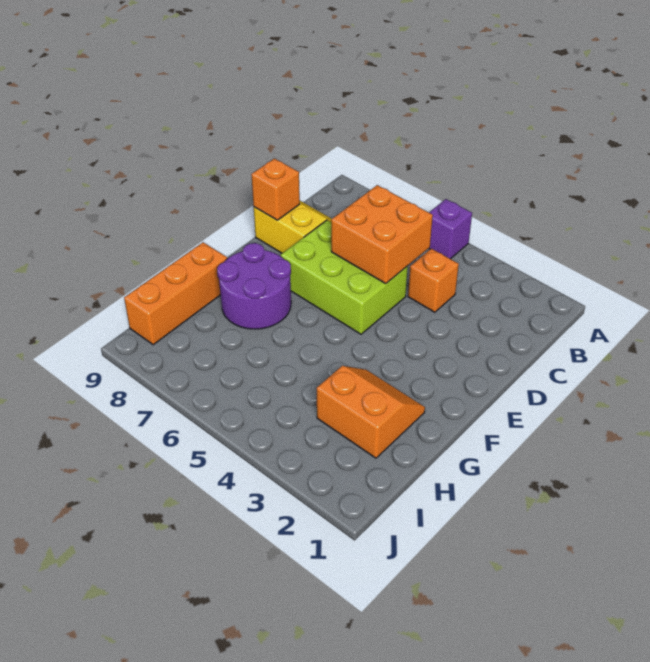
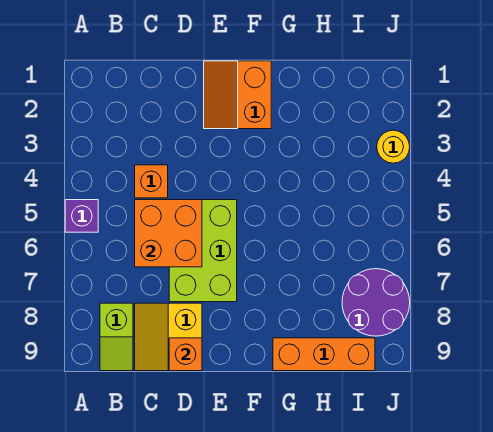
none -> lime slope B8:B9 level 1 top 8
purple round brick F7:G8 level 1 -> purple round brick I7:J8 level 1
orange slope G2:H3 level 1 top H -> orange slope E1:F2 level 1 top F
none -> yellow round brick J3 level 1

